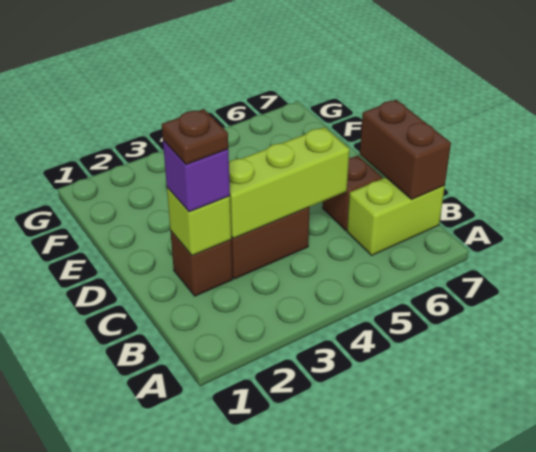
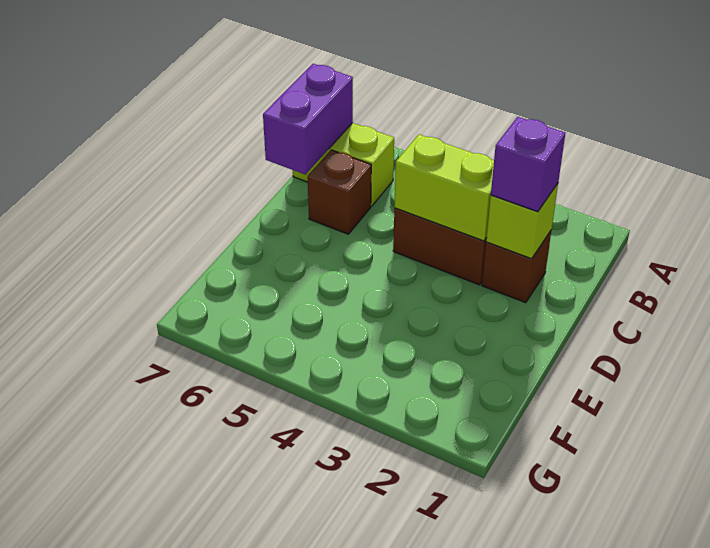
brown brick B7:C7 level 2 -> purple brick B7:C7 level 2
brown plate C2 level 4 -> none
lime brick C3:C5 level 2 -> lime brick C3:C4 level 2

